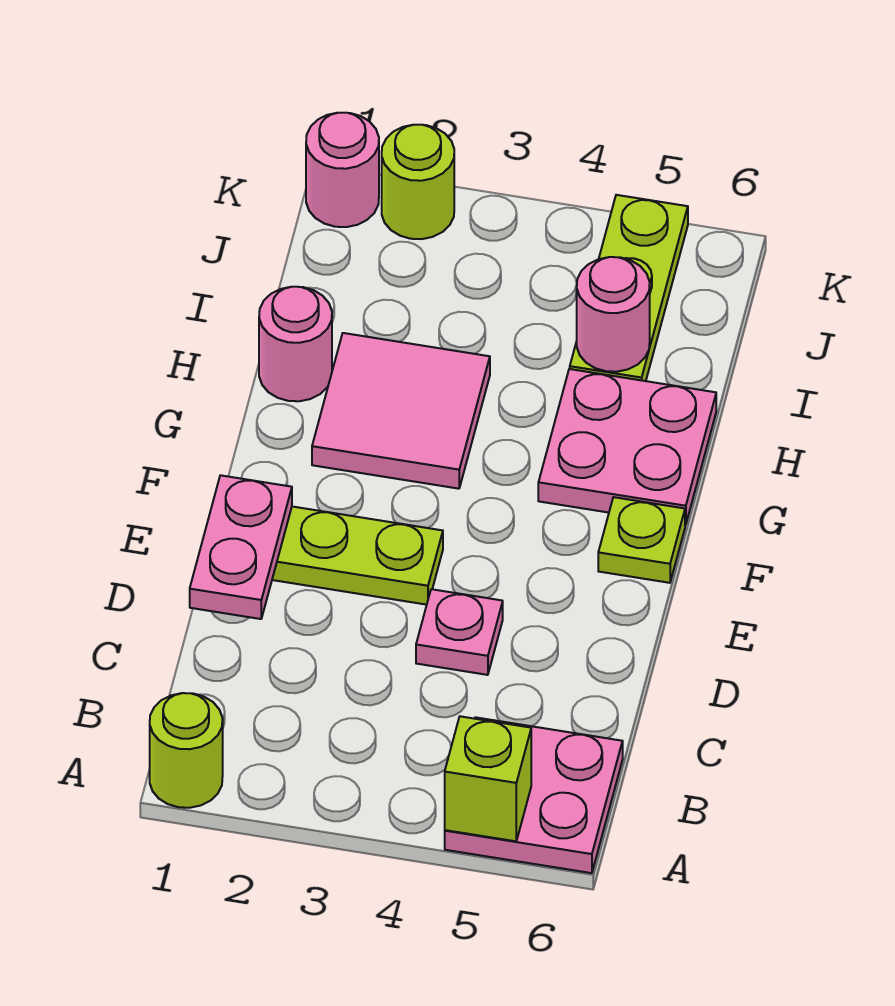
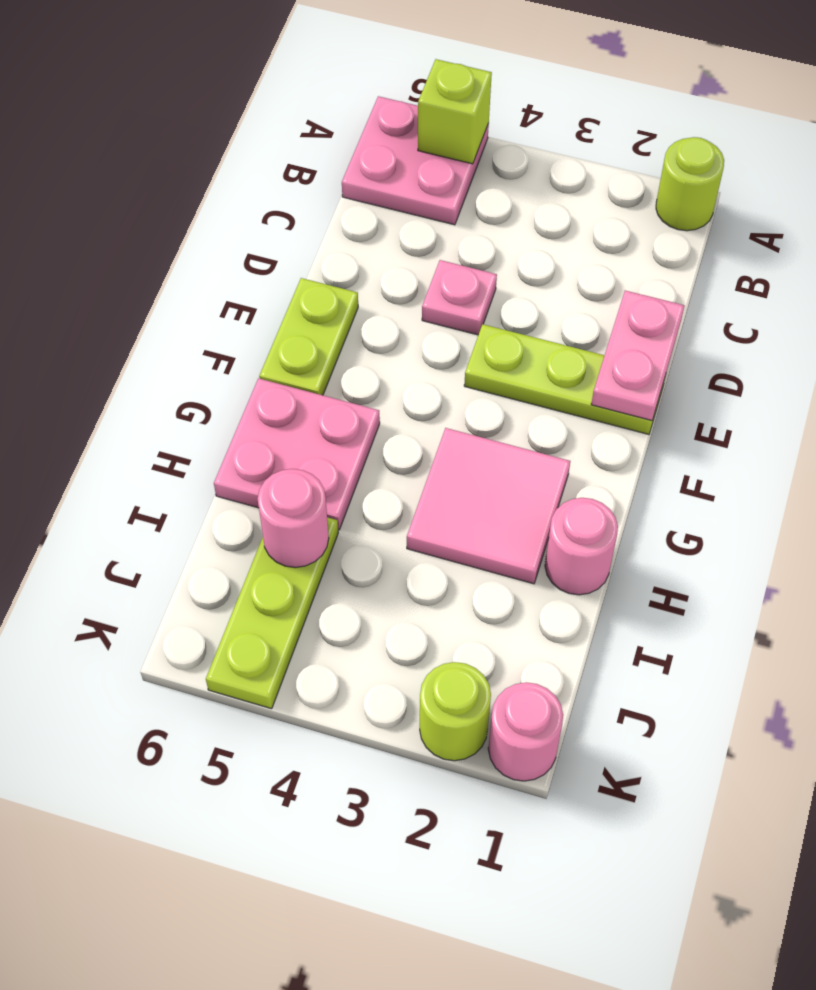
lime plate F6 level 1 -> lime plate E6:F6 level 1

